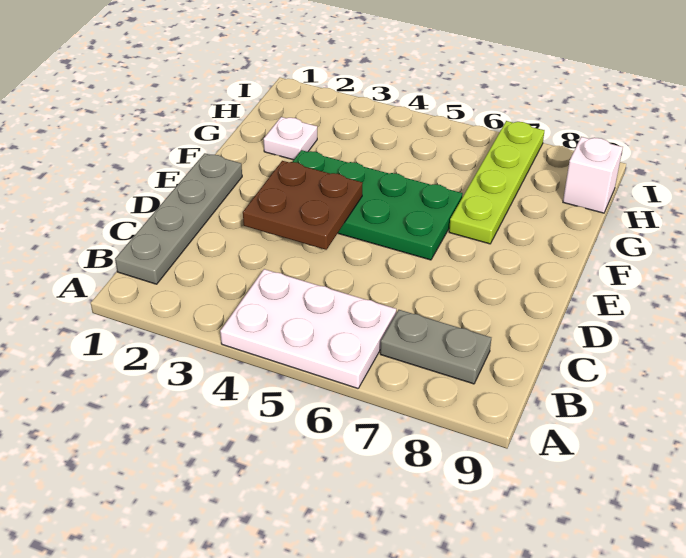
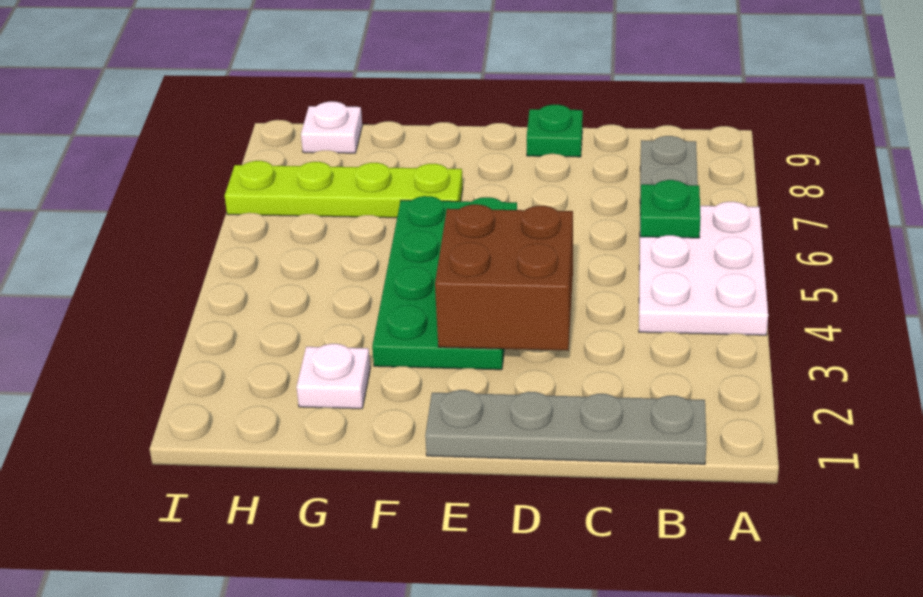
none -> green plate B6 level 2
brown plate D3:E4 level 2 -> brown brick D3:E4 level 2
none -> green plate D9 level 1
white brick H9 level 1 -> white plate H9 level 1

